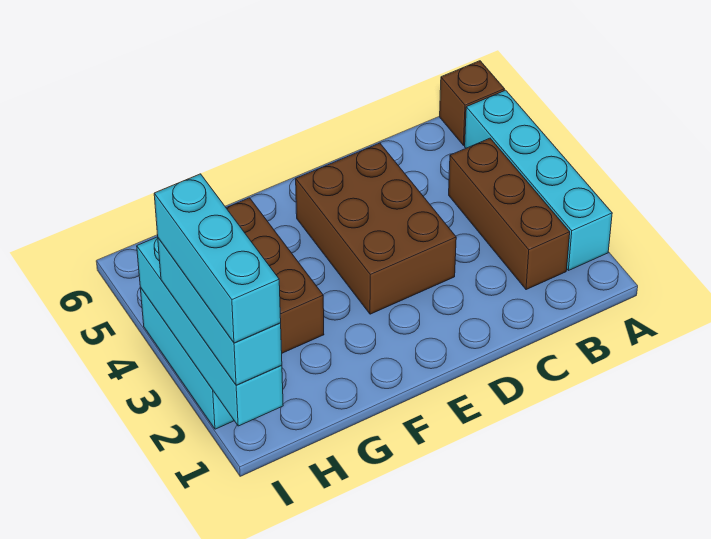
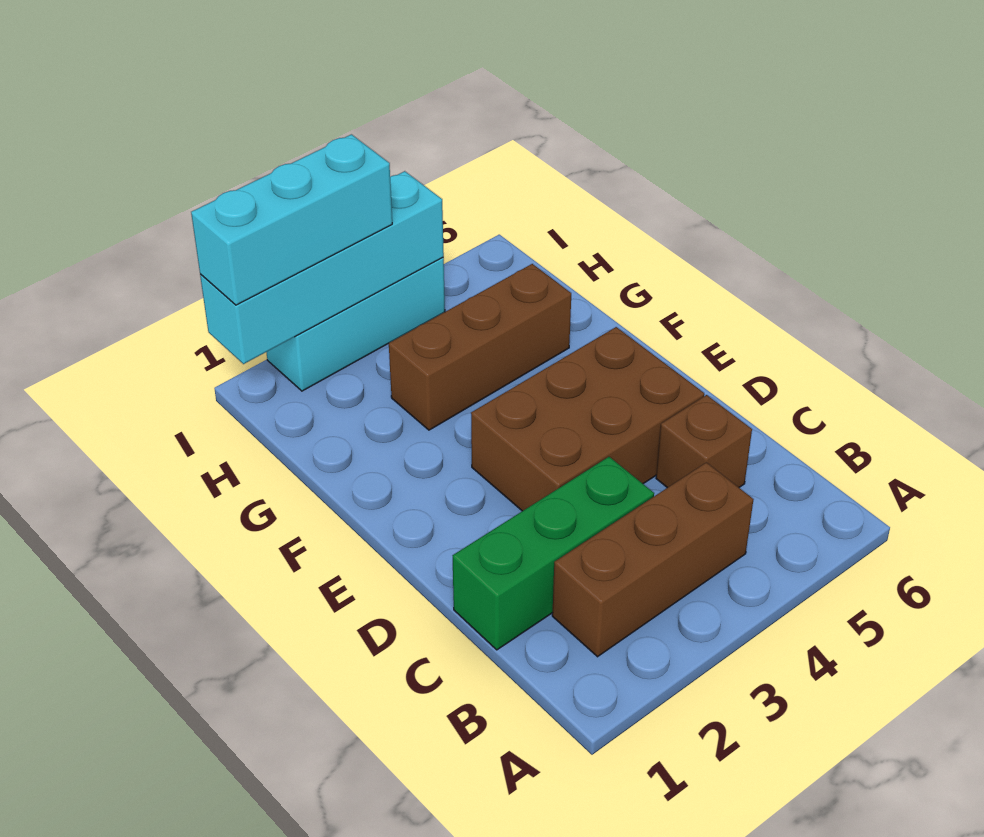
cyan brick A2:A5 level 1 -> none
brown brick A6 level 1 -> brown brick C5 level 1
none -> green brick C1:C3 level 1
cyan brick I1:I3 level 4 -> none

